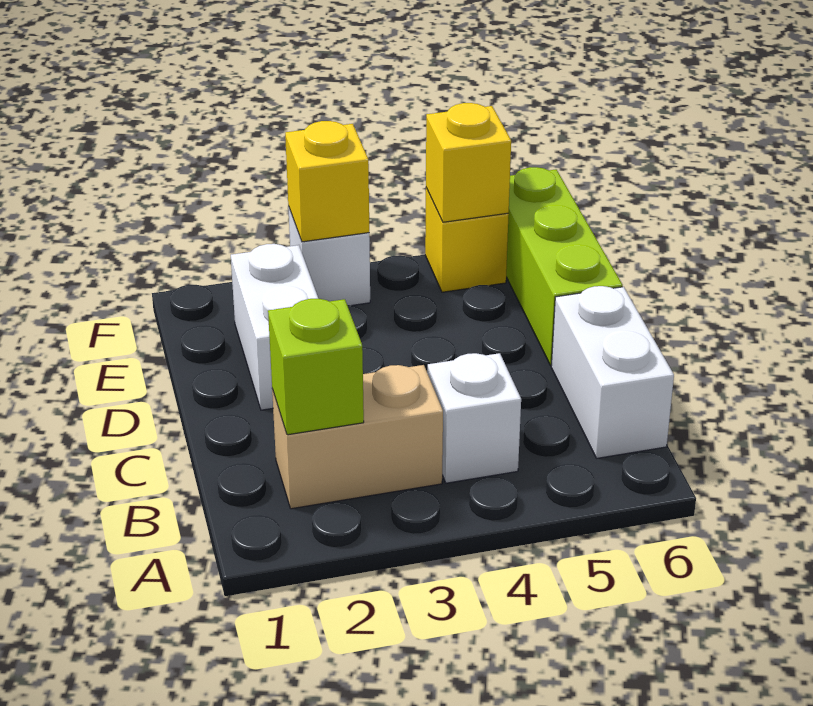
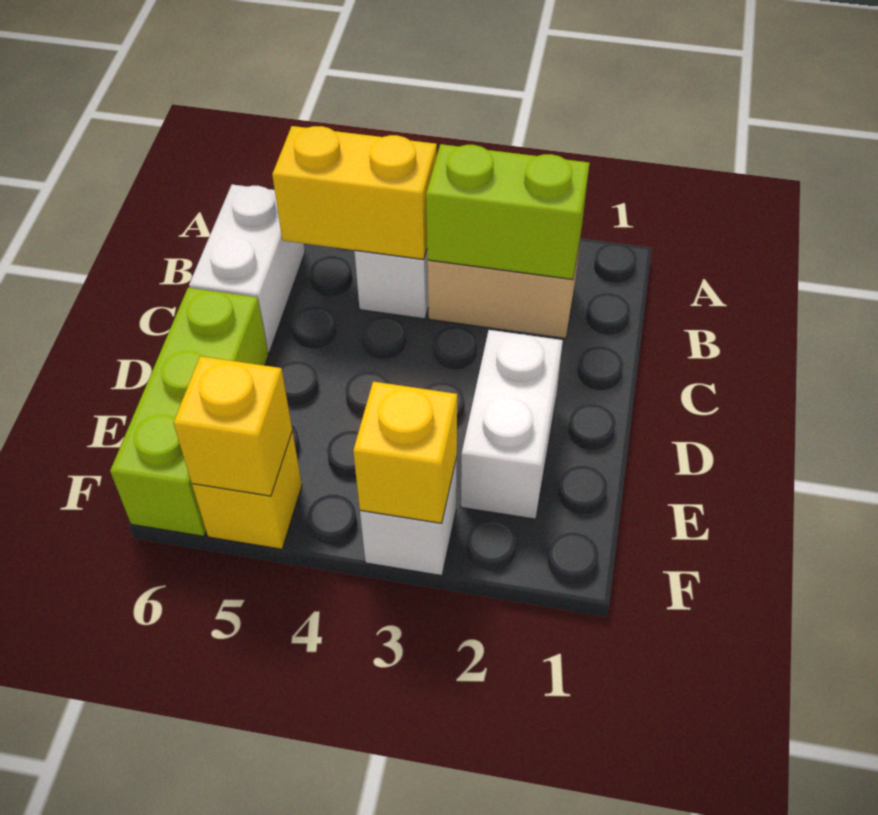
lime brick B2 level 2 -> lime brick B2:B3 level 2
none -> yellow brick B4:B5 level 2

